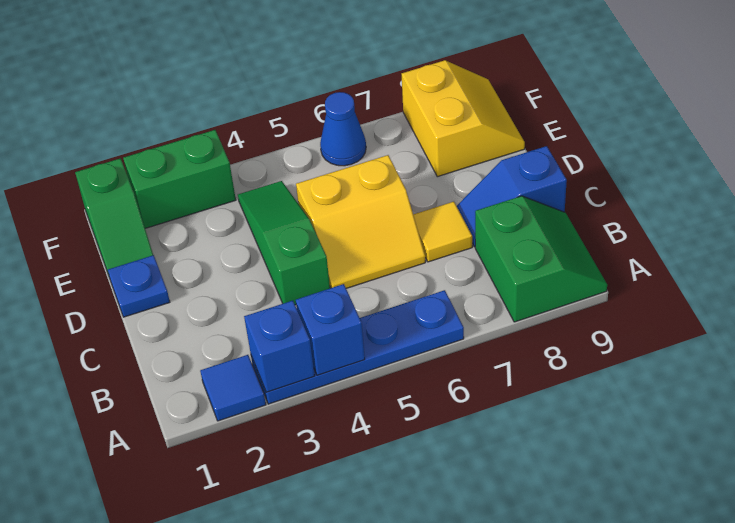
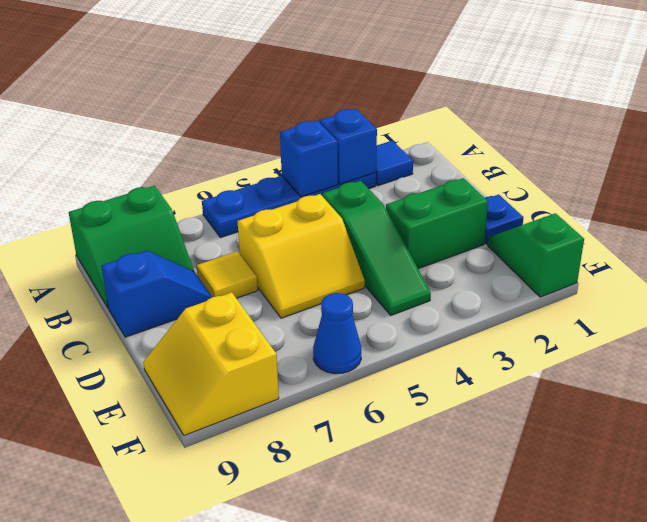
green slope A8:B9 level 1 top 8 -> green slope A8:B9 level 1 top A
yellow slope C5:D6 level 1 top D -> yellow slope C5:D6 level 1 top C
green brick F2:F3 level 1 -> green brick D2:D3 level 1

